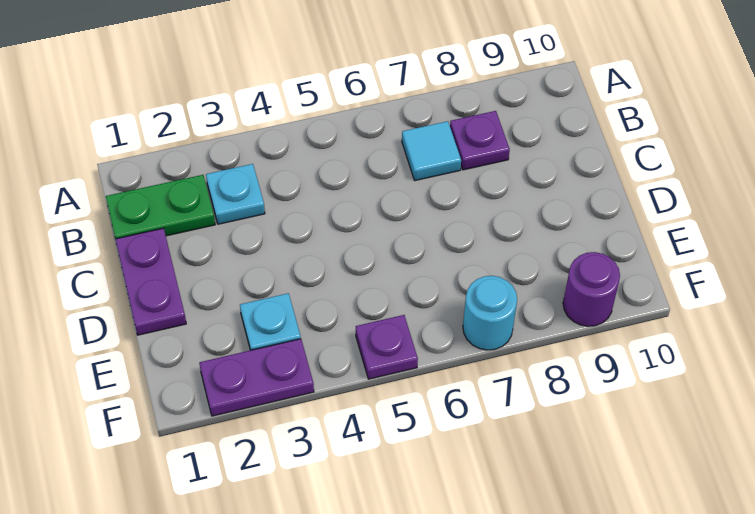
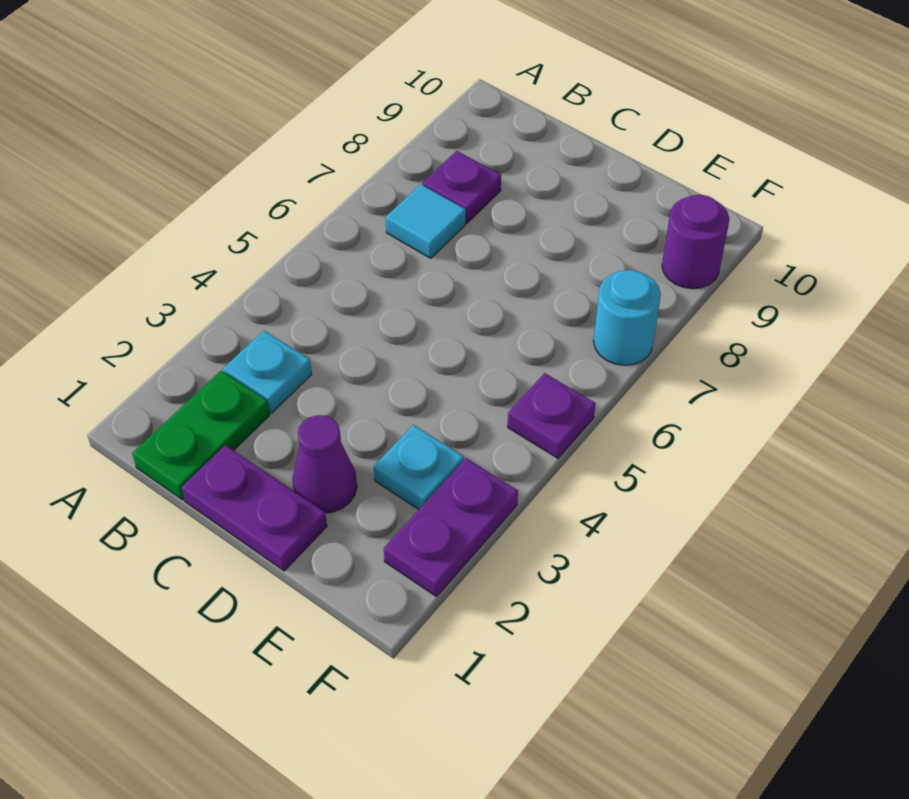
none -> purple cone D2 level 1

